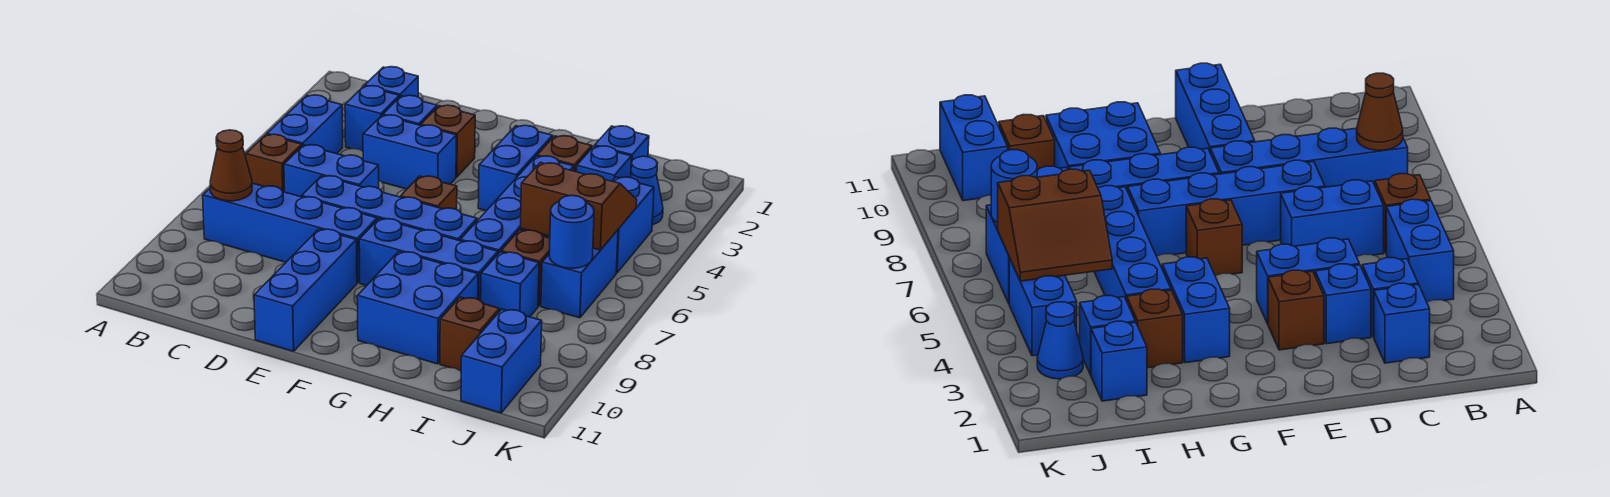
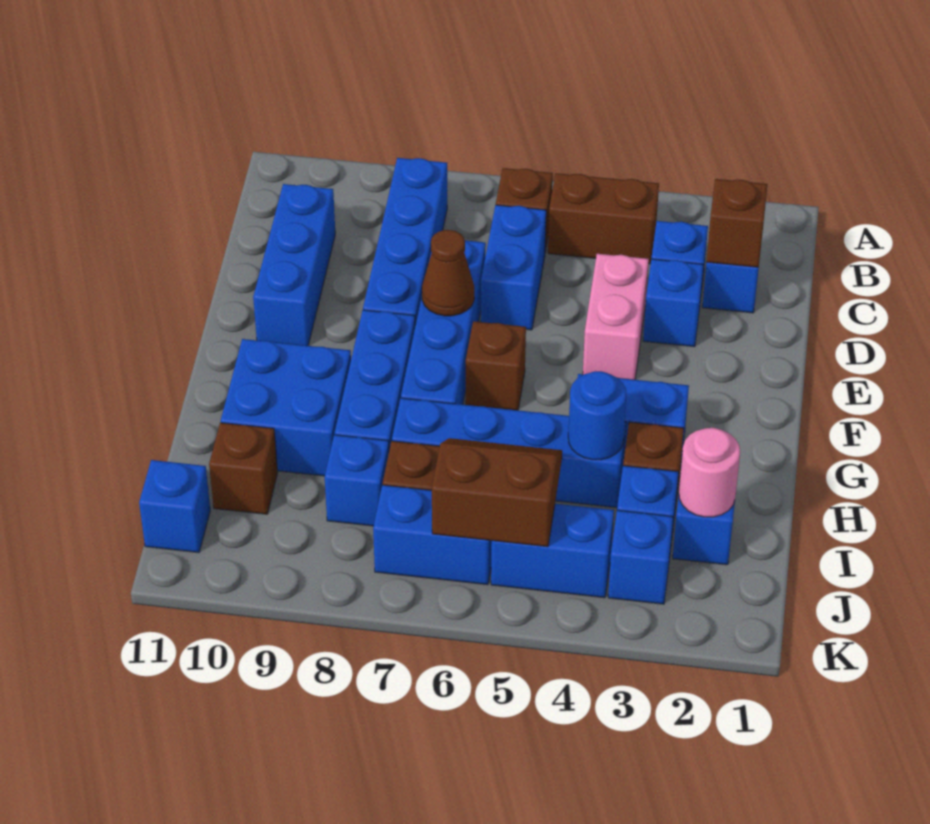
blue brick B4:B5 level 1 -> brown brick B4:B5 level 1
brown cone B8 level 2 -> brown cone E7 level 2
blue brick D4:E4 level 1 -> pink brick D4:E4 level 1
brown brick E3 level 1 -> brown brick C2 level 2
blue brick E9:E11 level 1 -> blue brick C10:E10 level 1
none -> pink round brick I2 level 2
brown slope I5:J6 level 2 top 6 -> brown slope I5:J6 level 2 top J
blue cone J3 level 1 -> blue brick J3 level 1
blue round brick J7 level 2 -> blue round brick H4 level 2
blue brick J10:J11 level 1 -> blue brick J11 level 1

